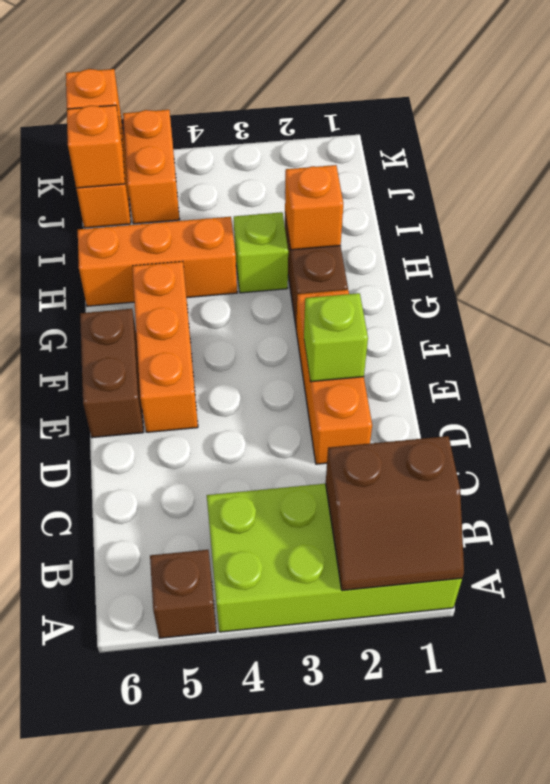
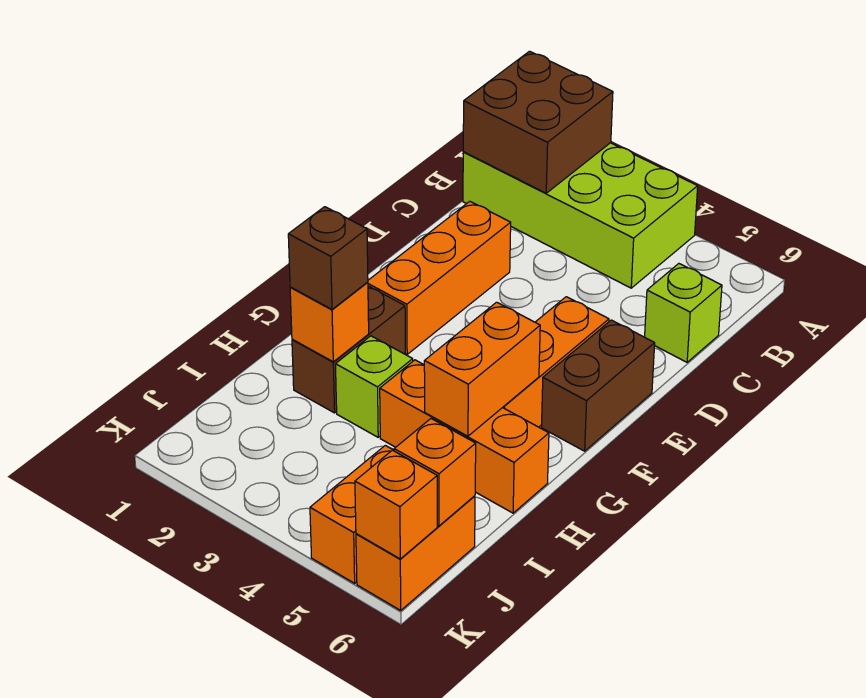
brown slope A1:B2 level 2 top B -> brown brick A1:B2 level 2
brown brick A5 level 1 -> brown brick H2 level 3
lime brick E2 level 2 -> lime brick C6 level 1
none -> orange brick G5:H5 level 2

